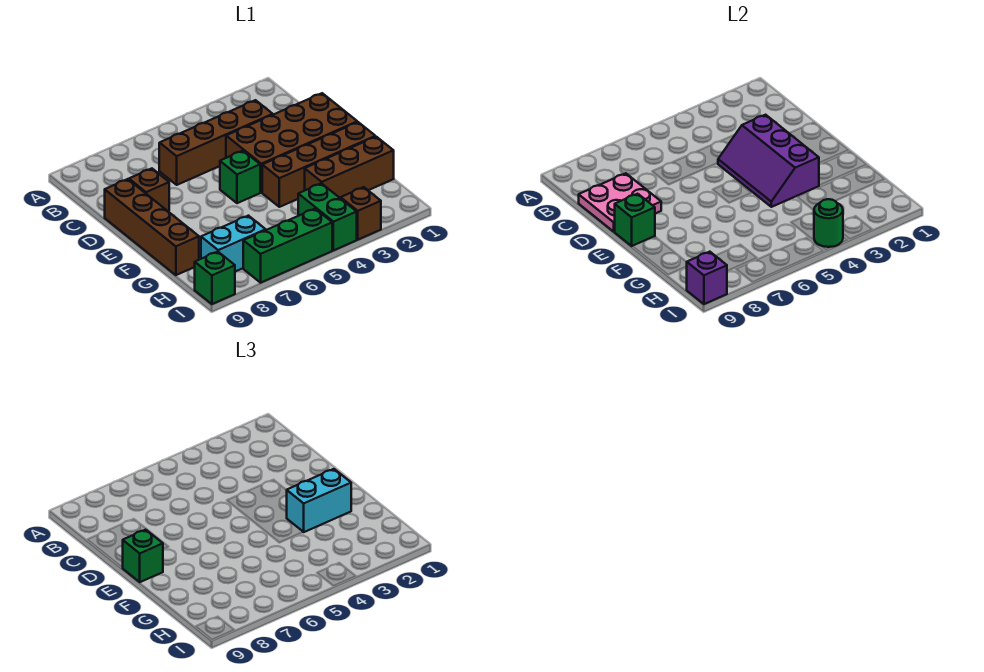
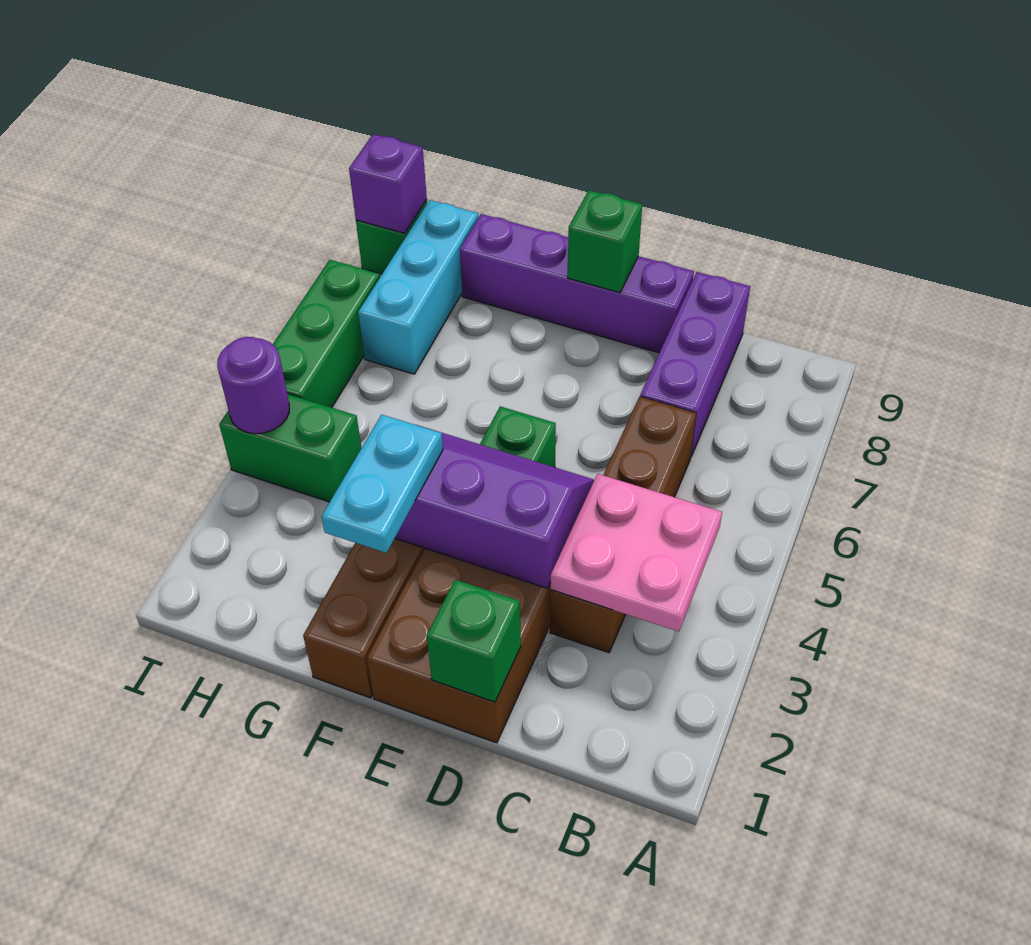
none -> purple brick C7:C9 level 1
pink plate C8:D9 level 2 -> pink plate B3:C4 level 2
brown brick D8 level 1 -> none
brown brick D9:G9 level 1 -> purple brick D9:G9 level 1
green brick E9 level 3 -> green brick D1 level 2
cyan brick F2:F3 level 3 -> cyan plate F2:F3 level 3
brown brick G1:G3 level 1 -> none
cyan brick H7:H8 level 1 -> cyan brick H7:H9 level 1
brown brick I3 level 1 -> none
green round brick I4 level 2 -> purple round brick I4 level 2

